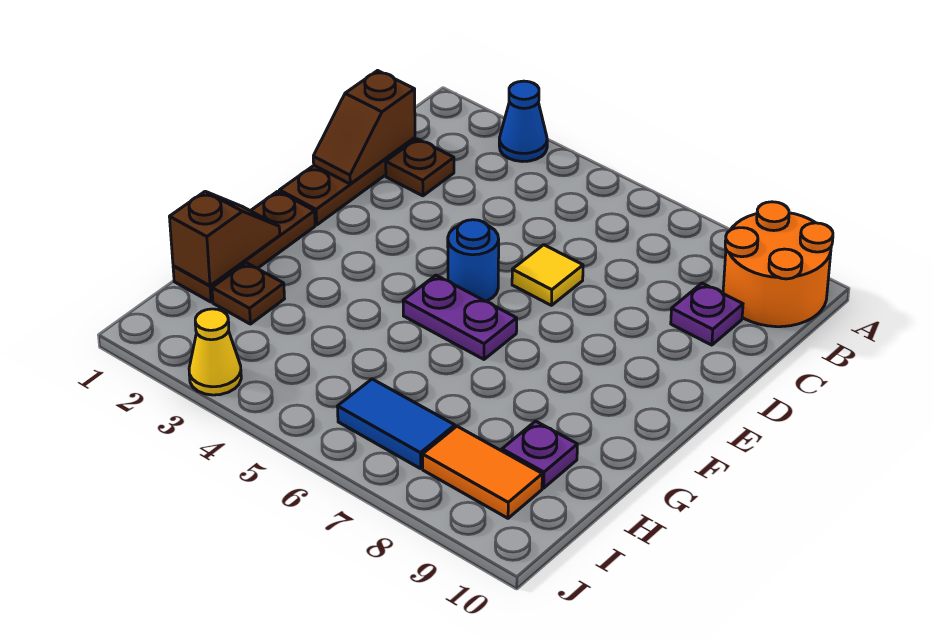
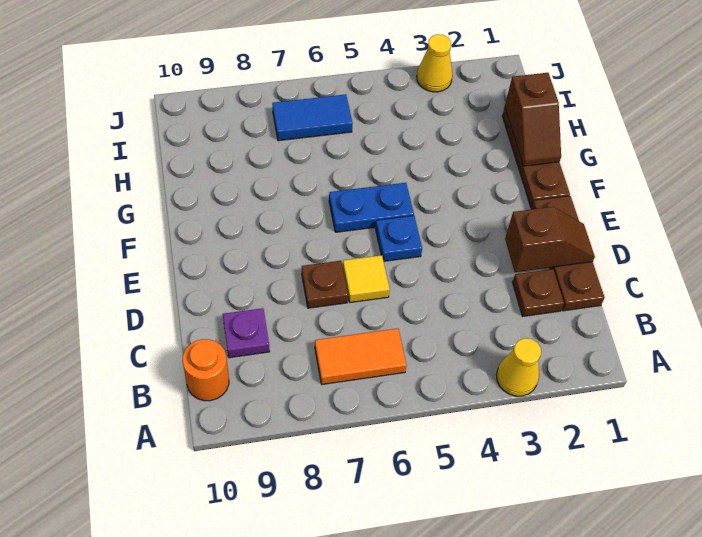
blue cone A3 level 1 -> yellow cone A3 level 1
orange round brick A9:B10 level 1 -> orange round brick B10 level 1
brown slope C1:D1 level 2 top C -> brown slope D1:D2 level 2 top 2
blue round brick E5 level 1 -> blue plate E5 level 1
purple plate F5:F6 level 1 -> blue plate F5:F6 level 1
brown plate H2 level 1 -> brown plate D7 level 1
purple plate H9 level 1 -> none
orange tile I8:I9 level 1 -> orange tile B6:B7 level 1

